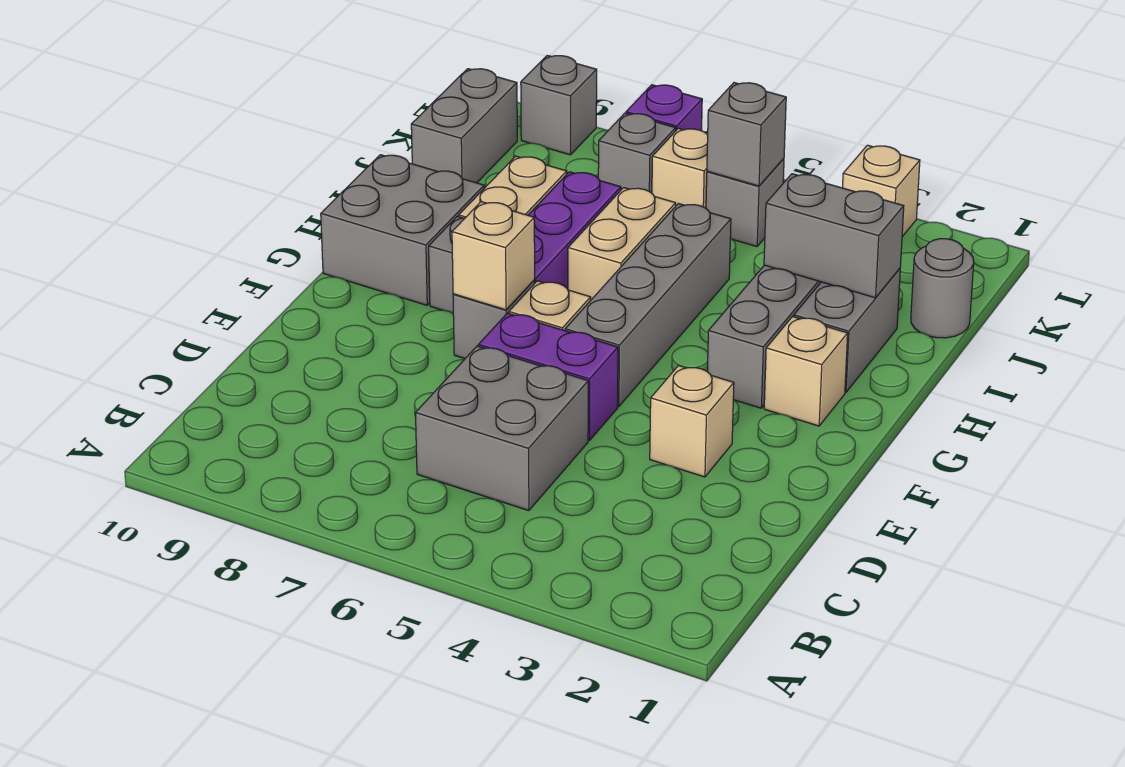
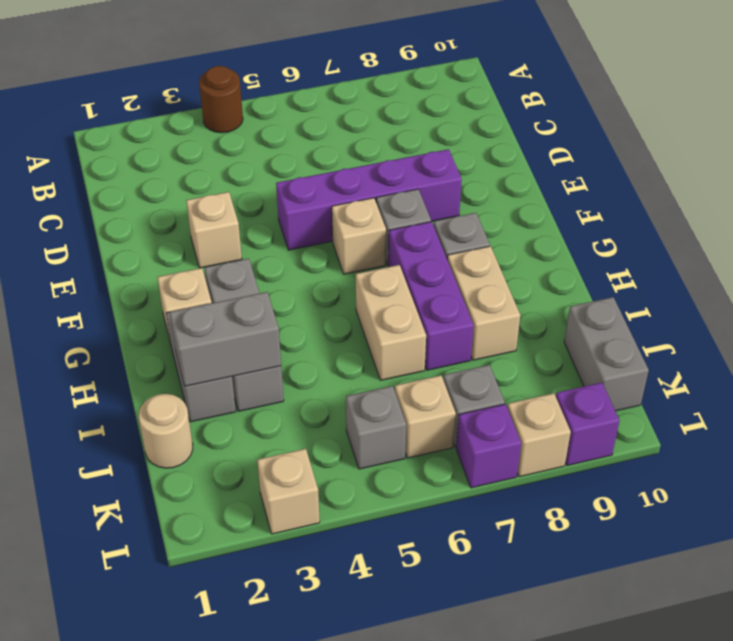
none -> brown round brick A4 level 1
grey brick C5:D6 level 1 -> none
purple brick E5:E6 level 1 -> purple brick E5:E8 level 1
grey brick F5:I5 level 1 -> none
tan brick F7 level 2 -> tan brick L8 level 1
grey brick G9:H10 level 1 -> none
grey round brick J1 level 1 -> tan round brick J1 level 1
grey brick K5 level 2 -> none
grey brick L9 level 1 -> purple brick L9 level 1

